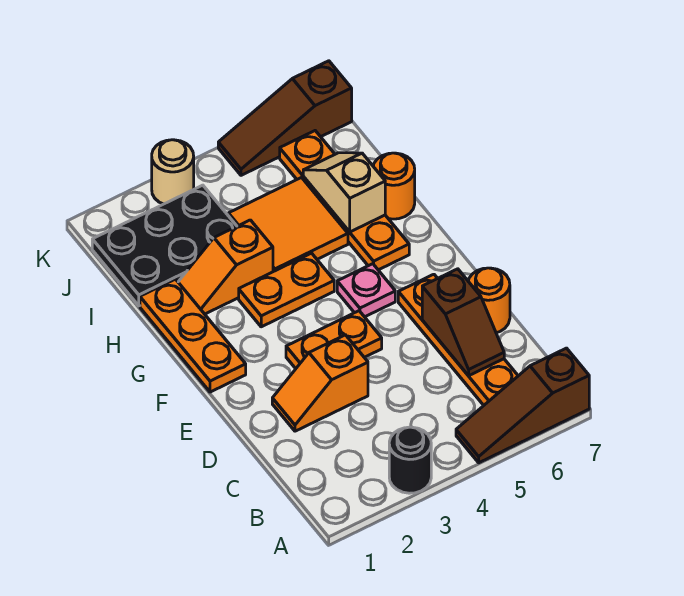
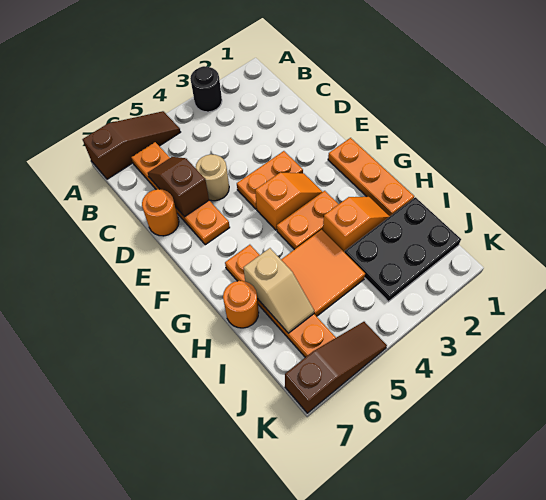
orange slope D2:D3 level 1 top 3 -> orange slope F3:F4 level 1 top 4
pink plate F5 level 1 -> none
tan round brick K3 level 1 -> tan round brick D5 level 1

